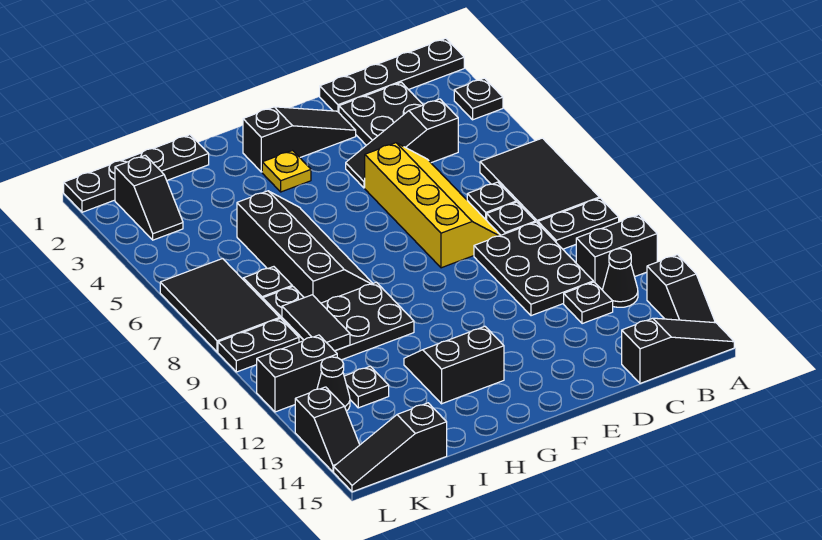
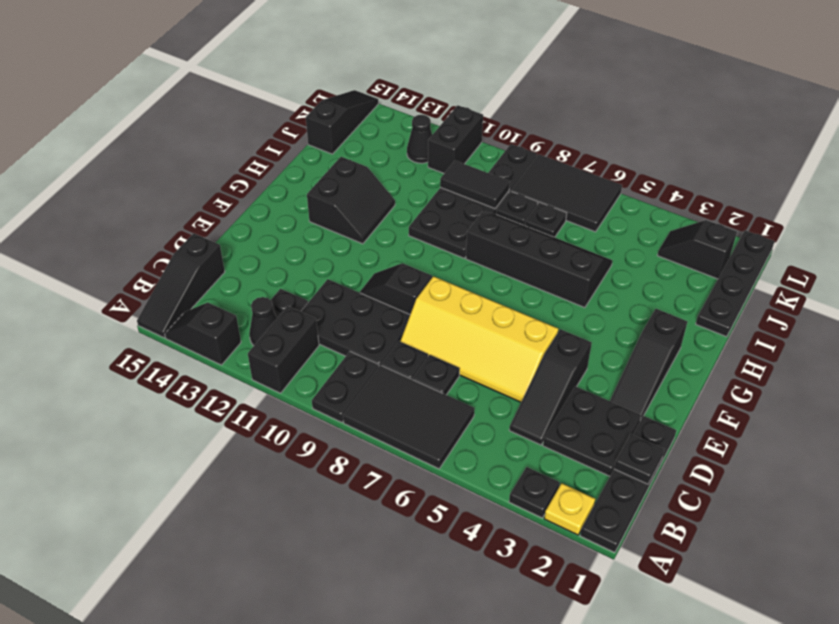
black slope C4:E4 level 1 top C -> black slope C4:E4 level 1 top E
yellow plate G3 level 1 -> yellow plate A2 level 1
black slope H5:I8 level 1 top I -> black slope H5:I8 level 1 top H
black plate J12 level 1 -> black plate C1 level 2
black slope L13:L14 level 1 top 13 -> black slope E9:E10 level 1 top 9

